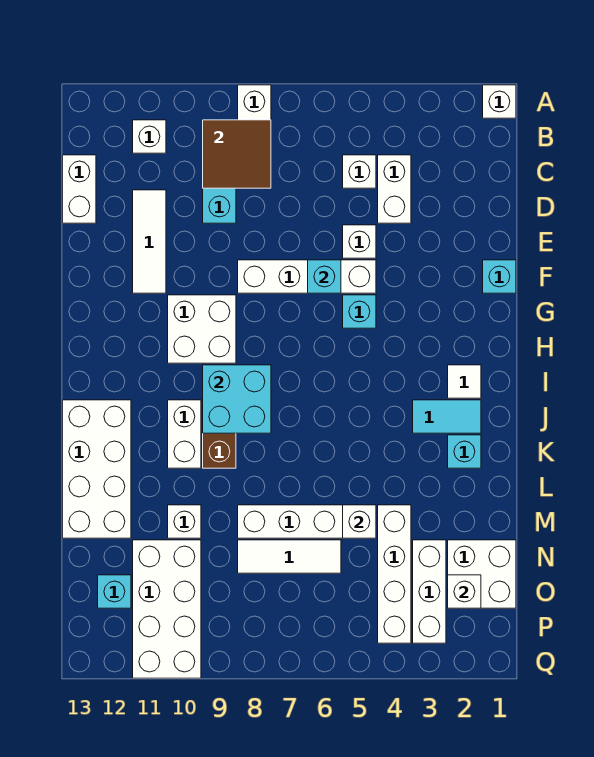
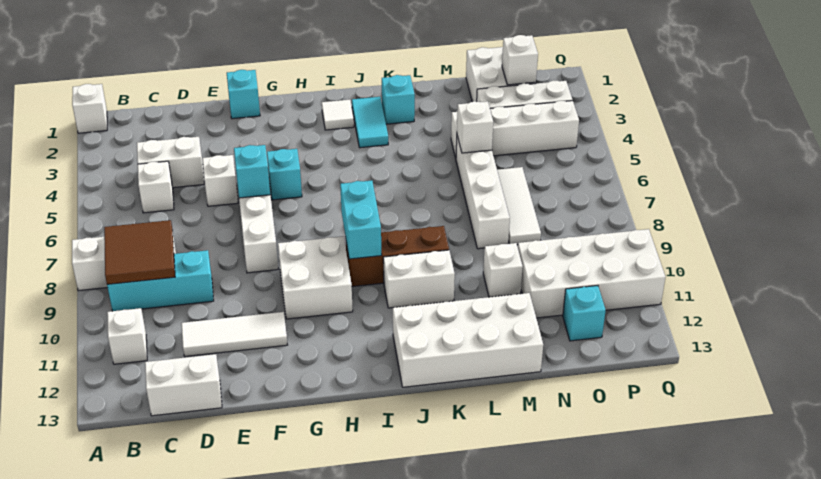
cyan brick I8:J9 level 2 -> cyan brick I8:I9 level 2

